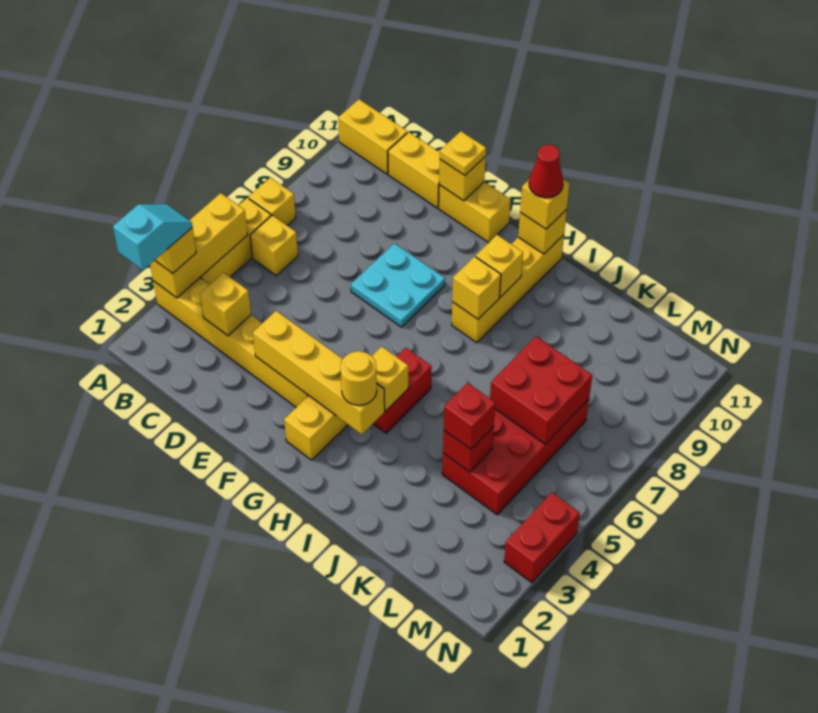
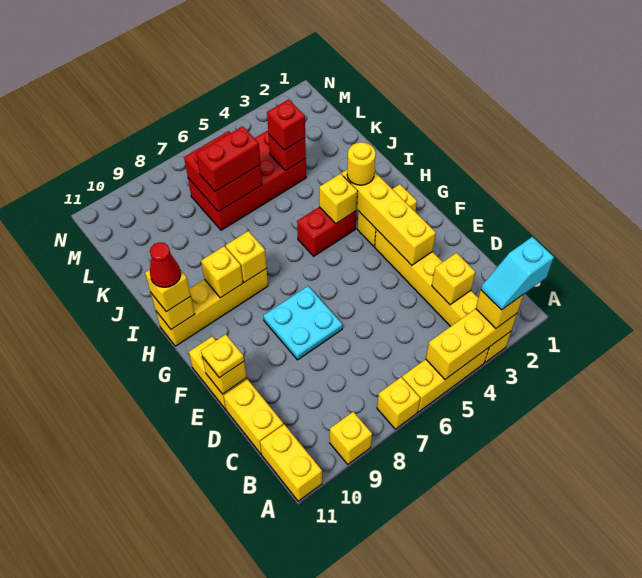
yellow brick B6 level 1 -> yellow brick A9 level 1
red brick N3:N4 level 1 -> red brick K6:K7 level 3

